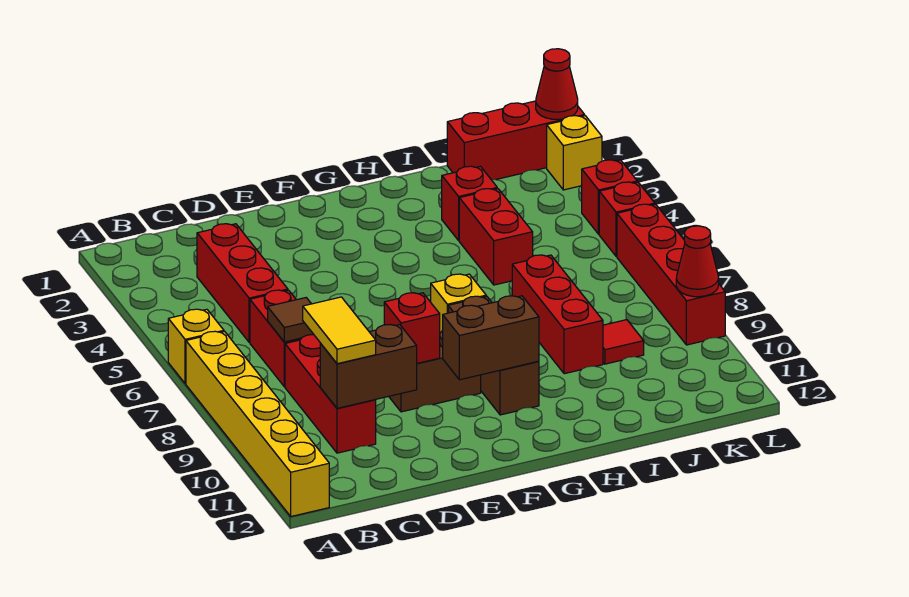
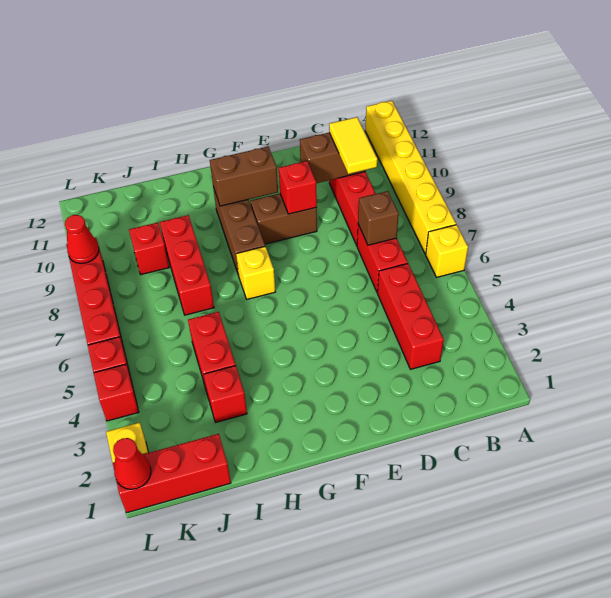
brown tile C7 level 2 -> brown brick C7 level 2
red tile J9 level 1 -> red brick J9 level 1

